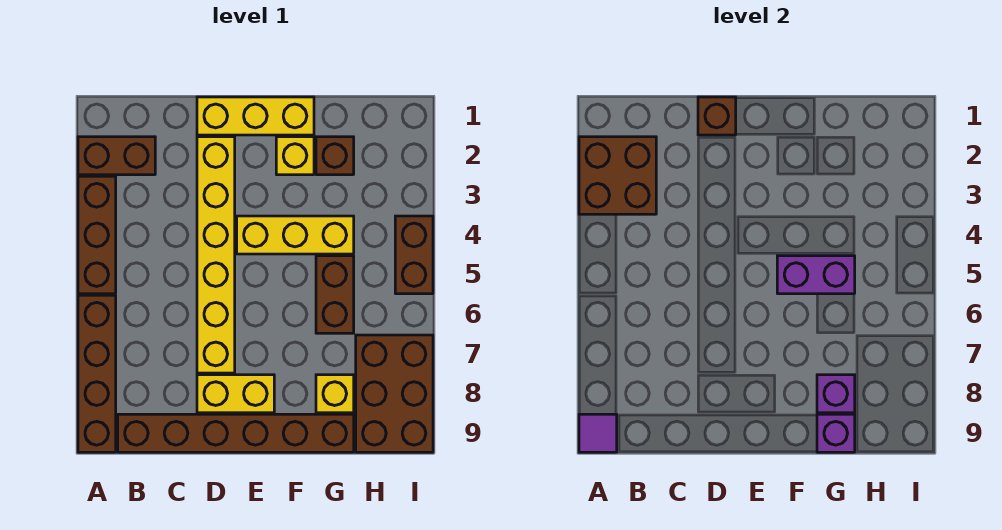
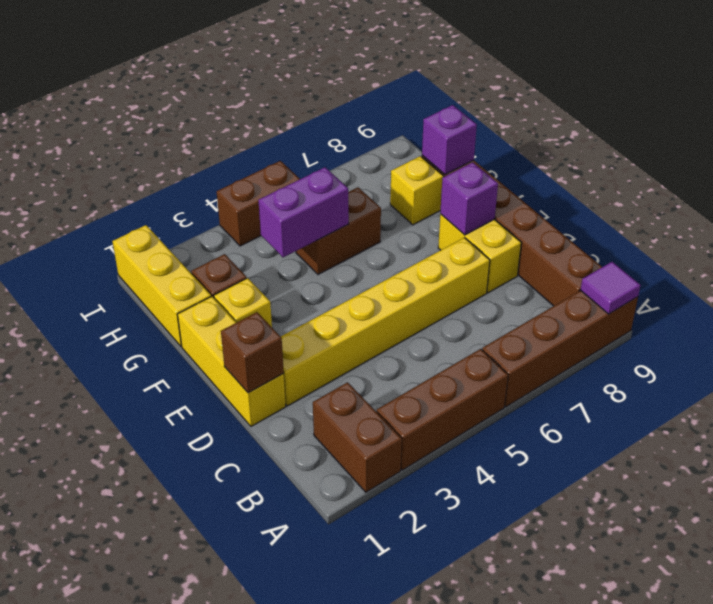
brown brick A2:B3 level 2 -> none
yellow brick E4:G4 level 1 -> yellow brick G1:I1 level 1
purple brick F5:G5 level 2 -> purple brick G4:G5 level 2
purple brick G8 level 2 -> purple brick E8 level 2
brown brick H7:I9 level 1 -> none

